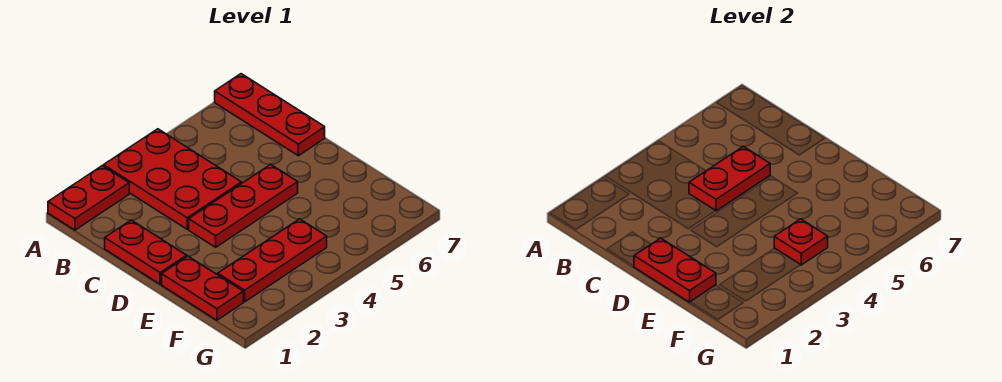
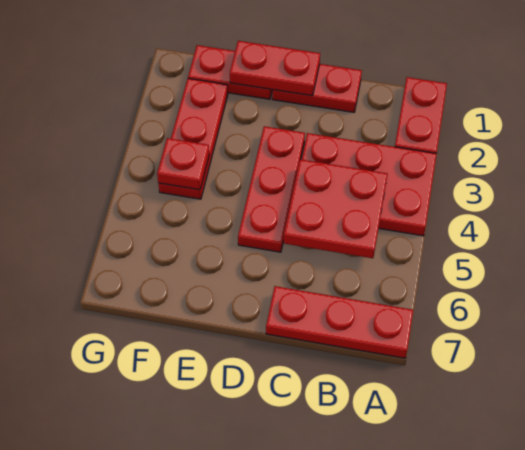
red plate C4:C5 level 2 -> red plate B4:C5 level 2

